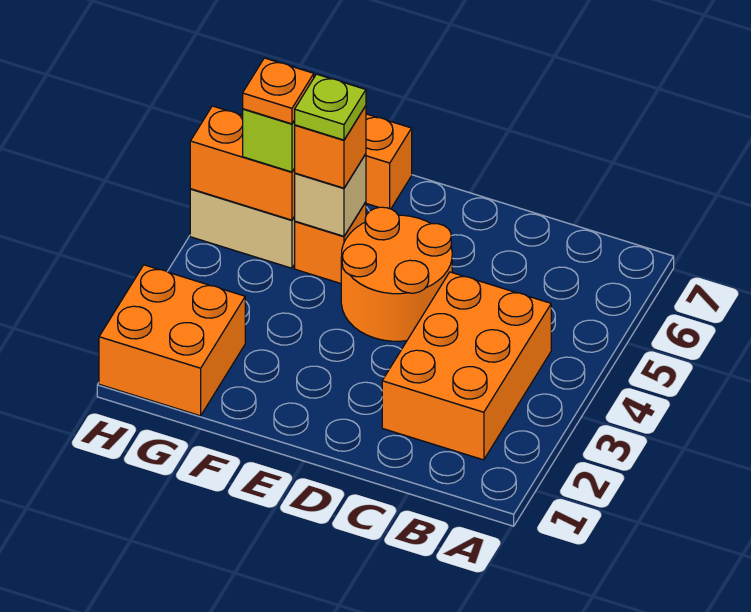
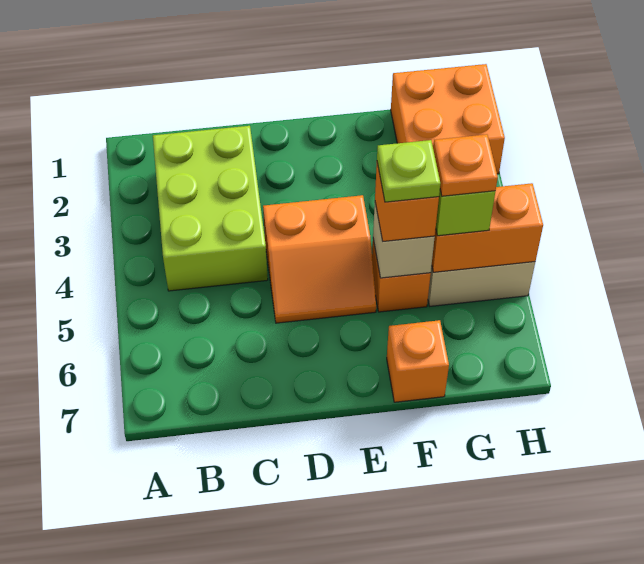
orange brick B2:C4 level 1 -> lime brick B2:C4 level 1
orange round brick D4:E5 level 1 -> orange slope D4:E5 level 1 top 4

